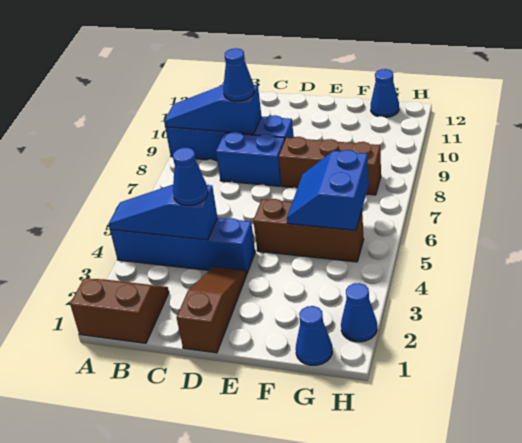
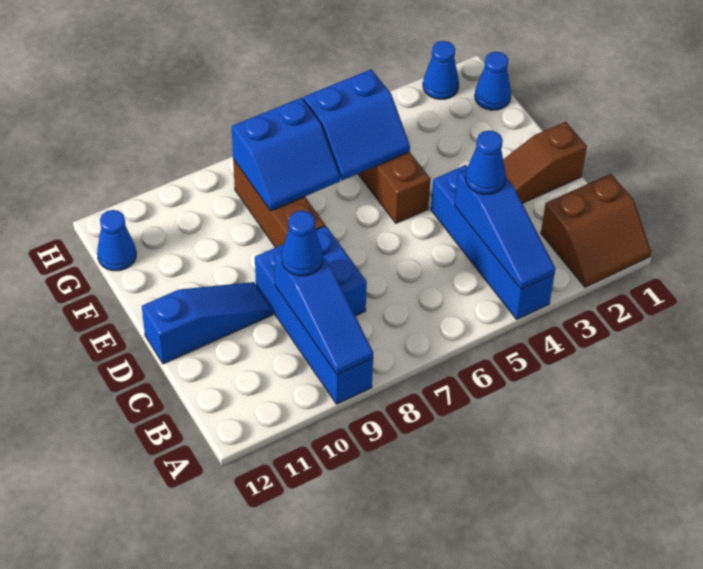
brown slope A1:B2 level 1 top 1 -> brown slope A1:B2 level 1 top B
none -> blue slope D10:D12 level 1 top 12
none -> blue slope F7:G8 level 2 top G

